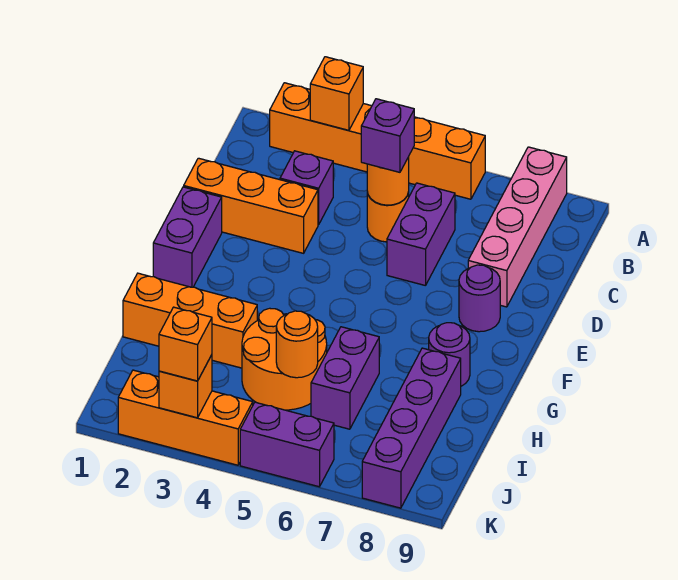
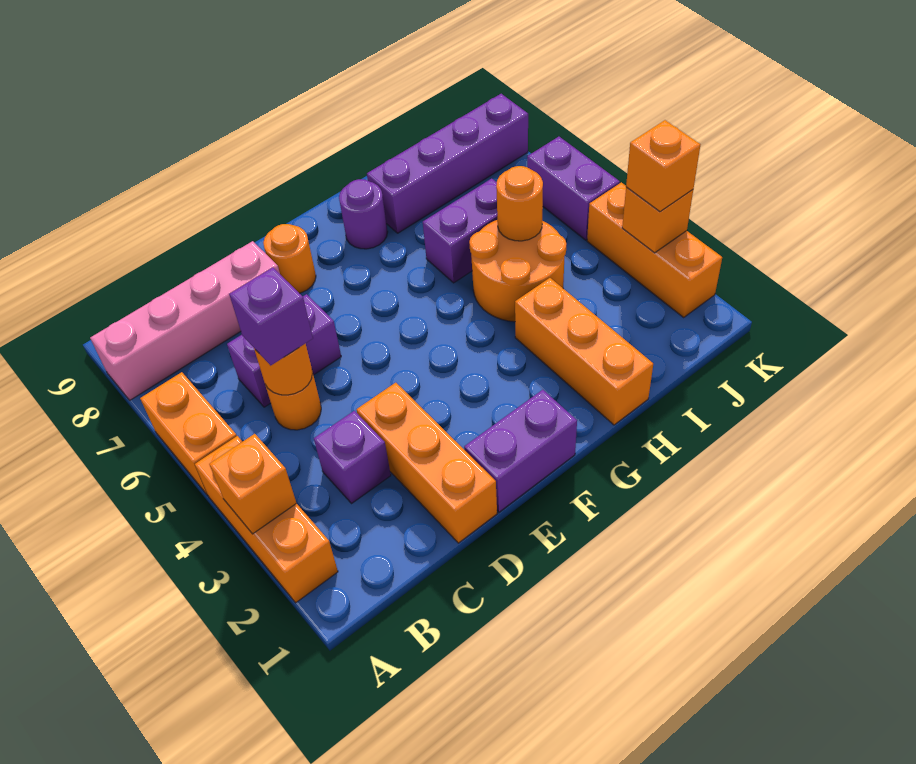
purple round brick E8 level 1 -> orange round brick E8 level 1

